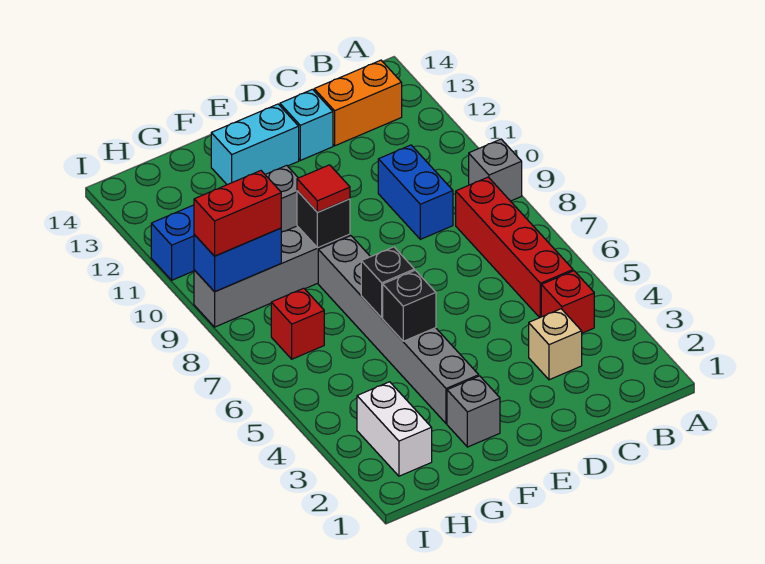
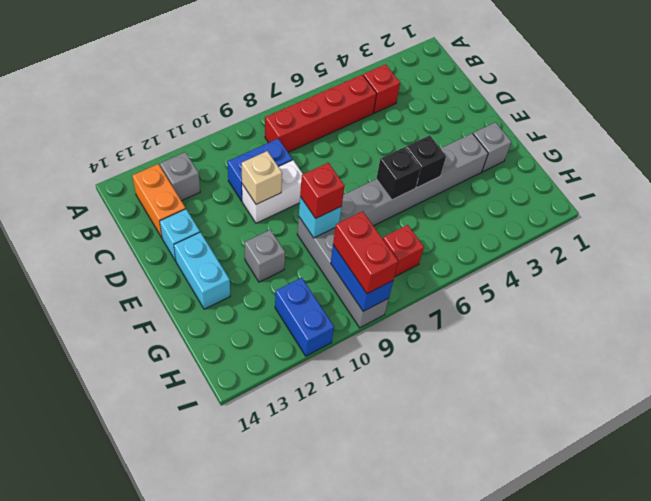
grey brick A9 level 1 -> grey brick B12 level 1
tan brick C3 level 1 -> tan brick D10 level 2
black brick F9 level 2 -> cyan brick F9 level 2
red tile F9 level 3 -> red brick F9 level 3
white brick H2:H3 level 1 -> white brick D9:D10 level 1

